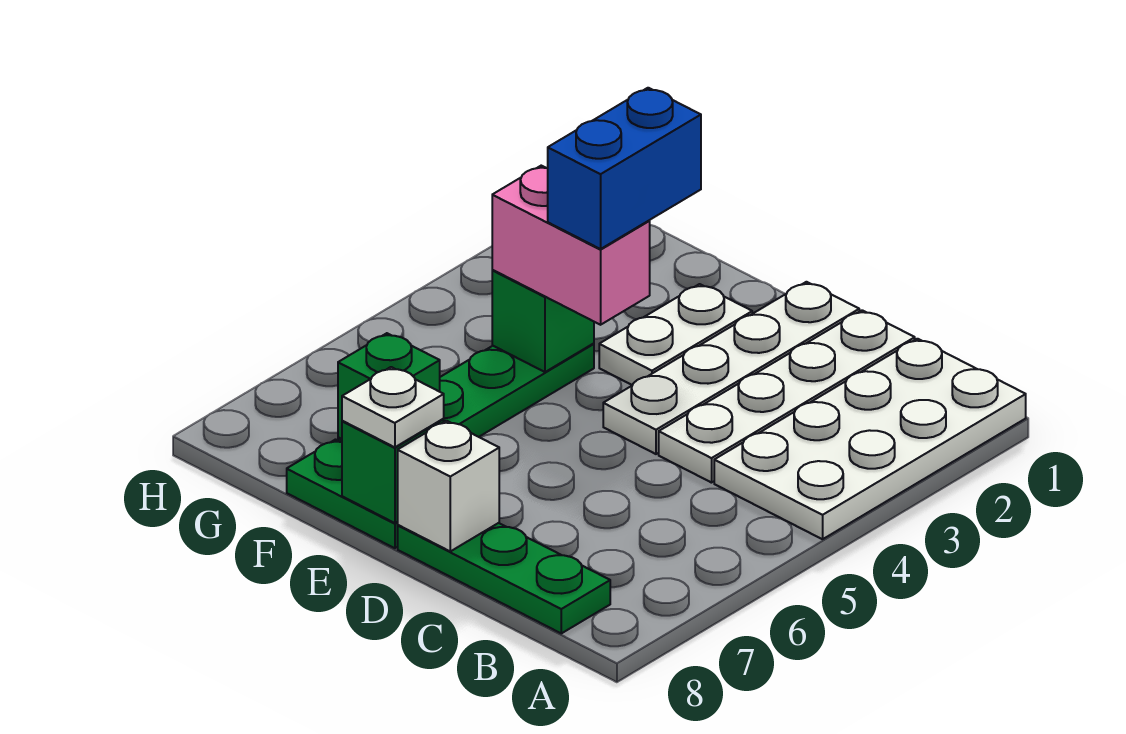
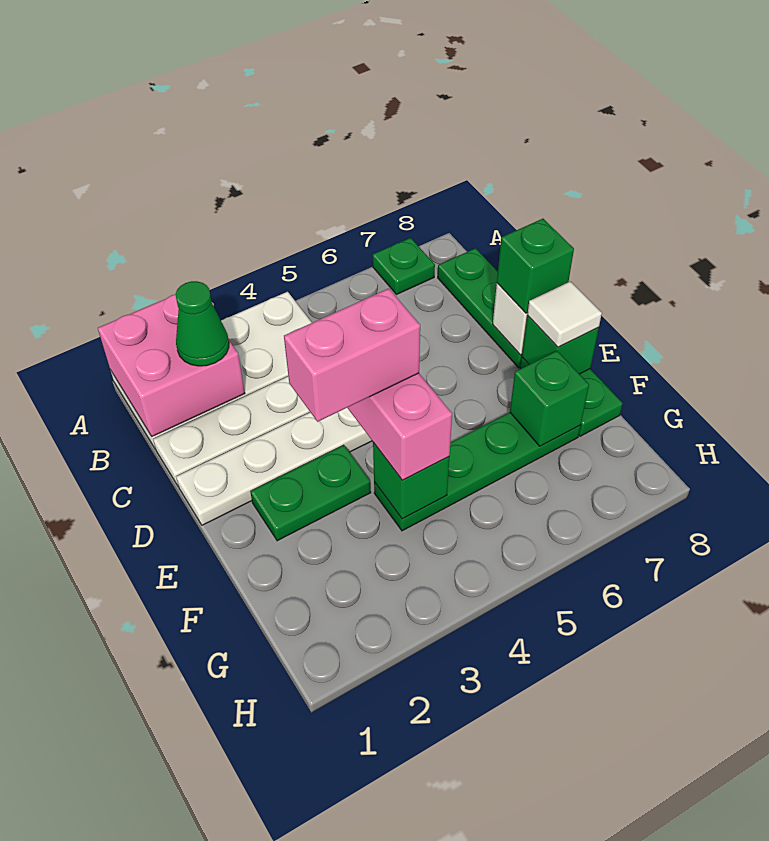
none -> pink brick A1:B2 level 2
none -> green plate A7 level 1
none -> green cone B2 level 3
none -> green brick D8 level 3
white plate E2:E3 level 1 -> green plate E2:E3 level 1
blue brick E3:E4 level 4 -> pink brick E3:E4 level 4
white plate E8 level 3 -> white tile E8 level 3

